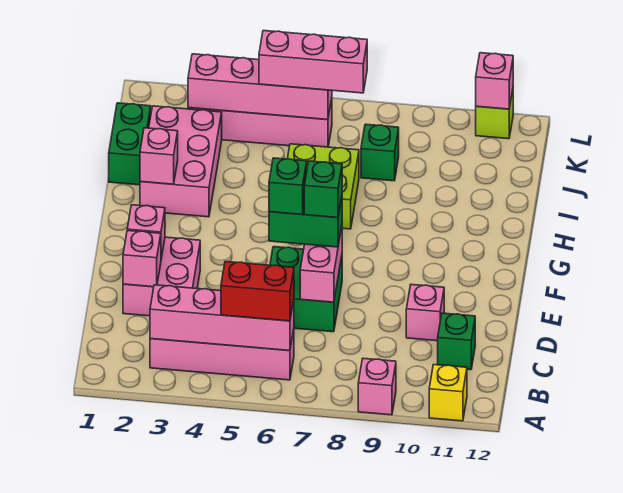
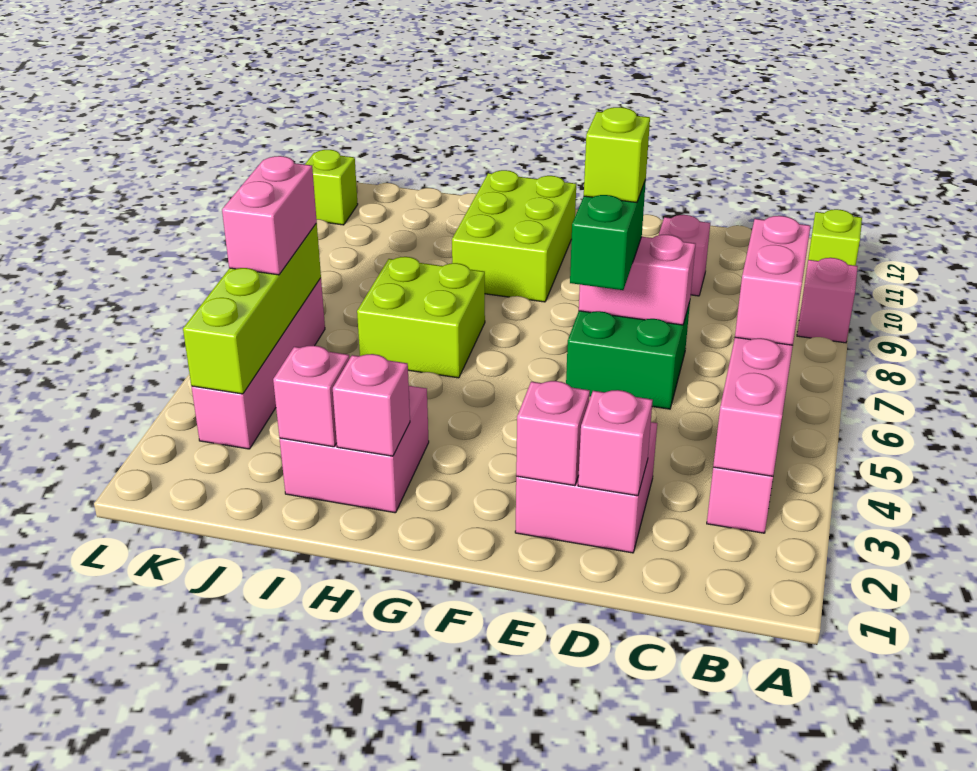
yellow brick A11 level 1 -> lime brick A11 level 1
red brick B5:B6 level 3 -> pink brick B5:B6 level 3
green brick C11 level 1 -> none
green brick E6 level 4 -> none
green brick E7 level 4 -> lime brick E7 level 4
none -> lime brick G9:H11 level 1
pink brick H2:J3 level 1 -> pink brick H2:I3 level 1
green brick I1:J1 level 1 -> none
green brick J8 level 1 -> none
pink brick K3:K6 level 2 -> lime brick K3:K6 level 2
pink brick K5:K7 level 3 -> pink brick K5:K6 level 3
pink brick L11 level 2 -> pink brick I2 level 2

